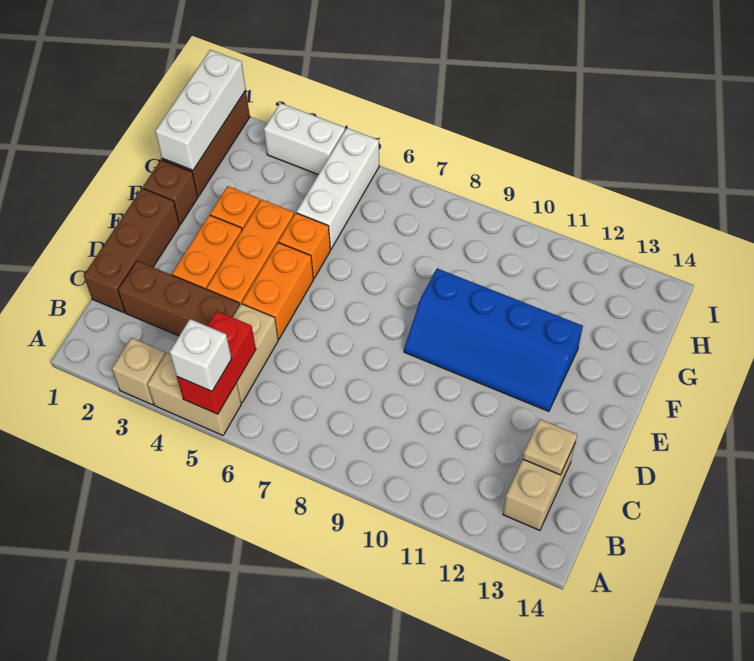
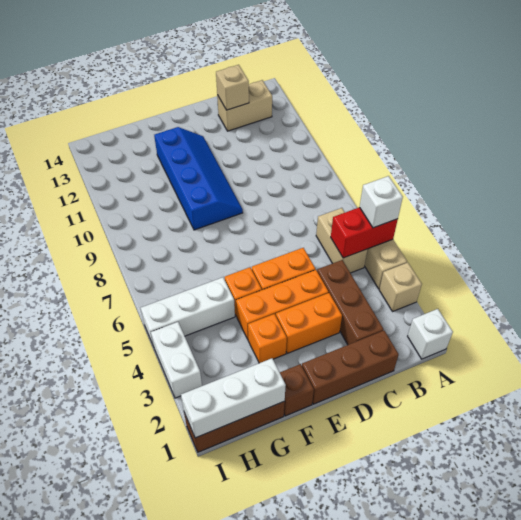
none -> white brick A1 level 1
tan brick B5:C5 level 1 -> tan brick B5:B6 level 1
tan plate C13 level 2 -> tan brick C13 level 2

